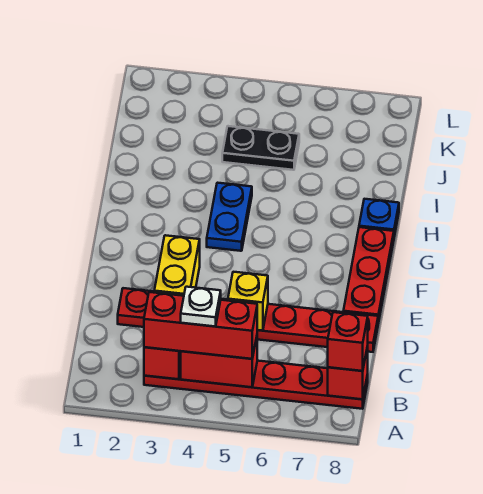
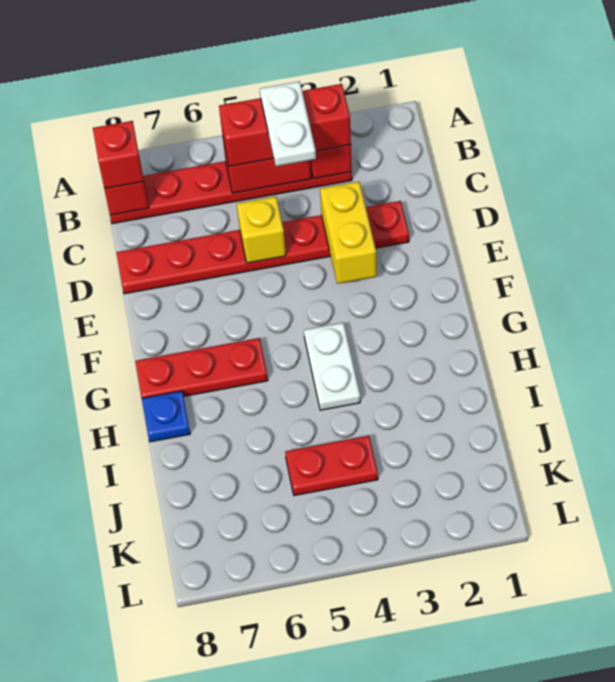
white plate B4 level 4 -> white plate B4:C4 level 4
red plate E8:G8 level 1 -> red plate G6:G8 level 1
blue plate G4:H4 level 1 -> white plate G4:H4 level 1
black plate J4:J5 level 1 -> red plate J4:J5 level 1

